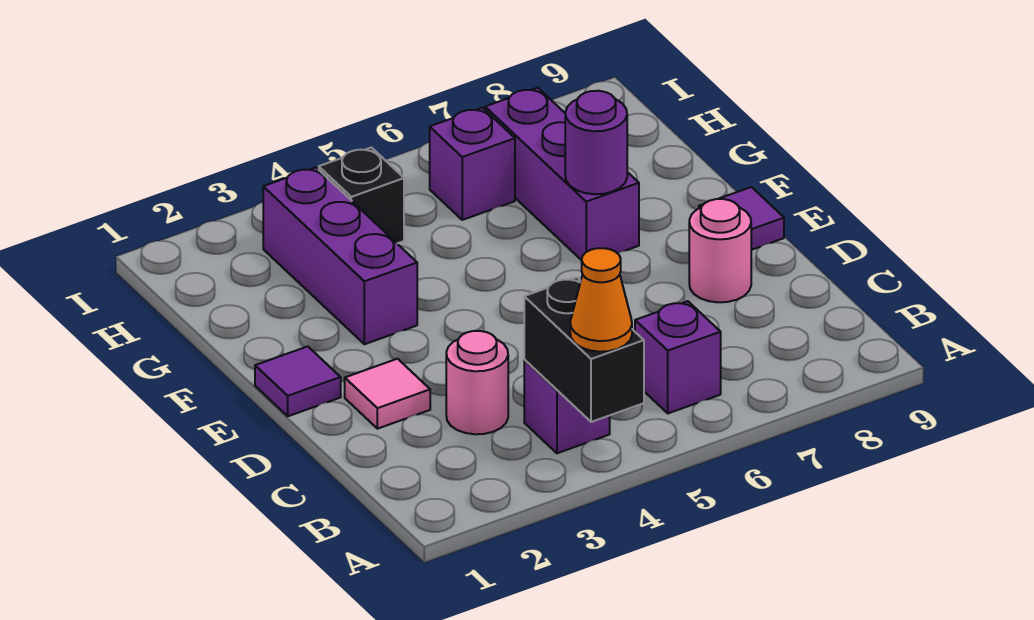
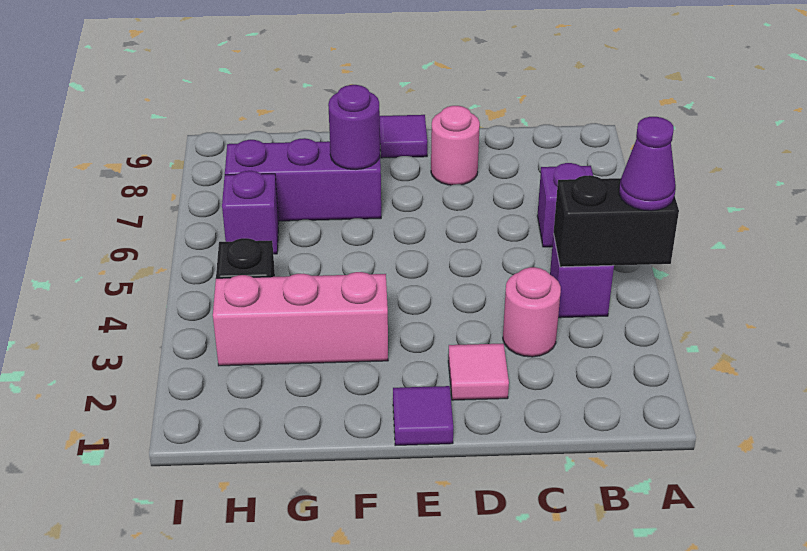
orange cone A4 level 3 -> purple cone A4 level 3
purple brick F3:H3 level 1 -> pink brick F3:H3 level 1

